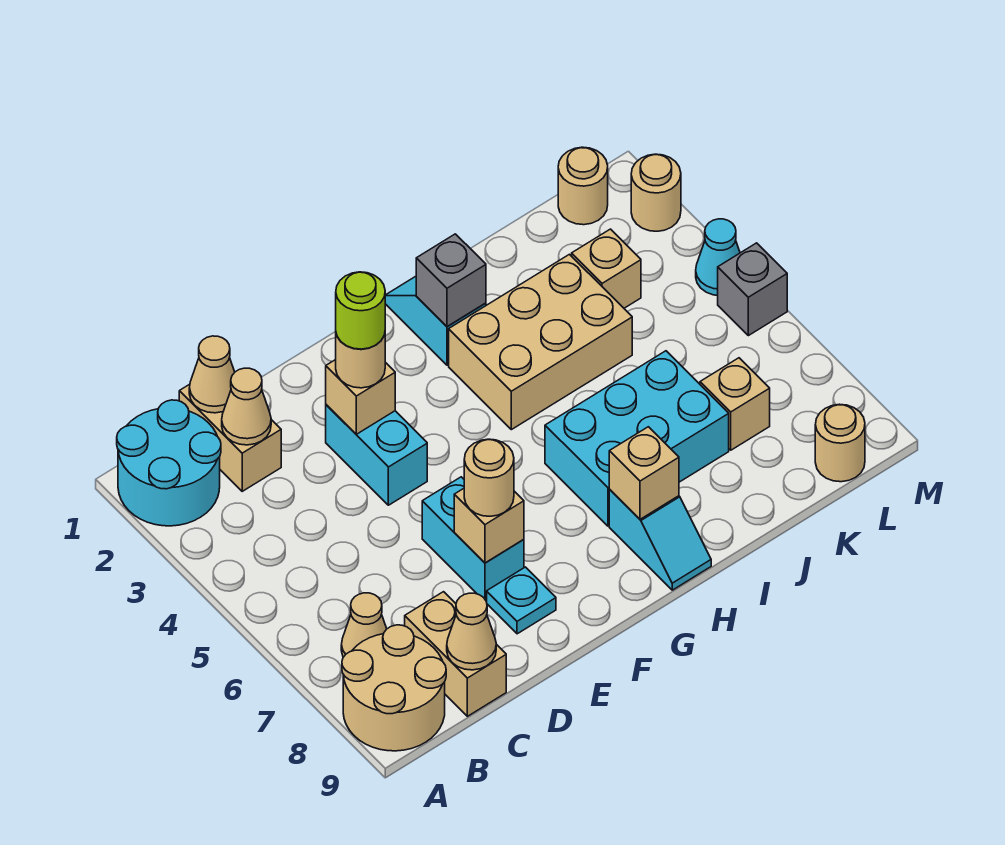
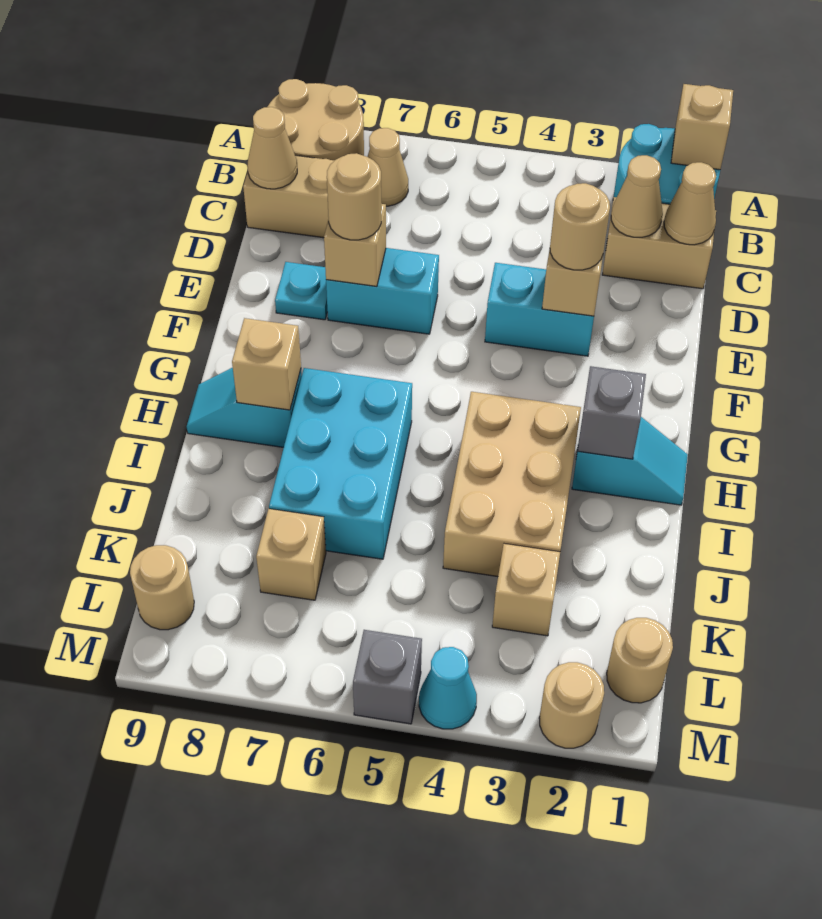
none -> tan brick A1 level 2
lime round brick E3 level 4 -> none

